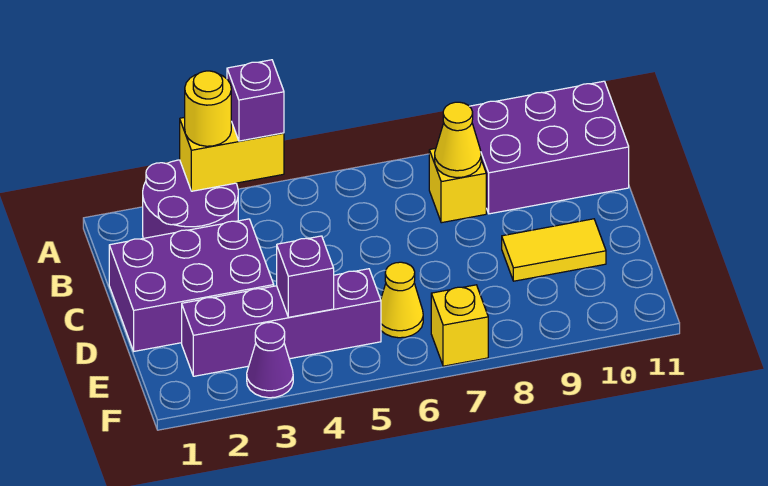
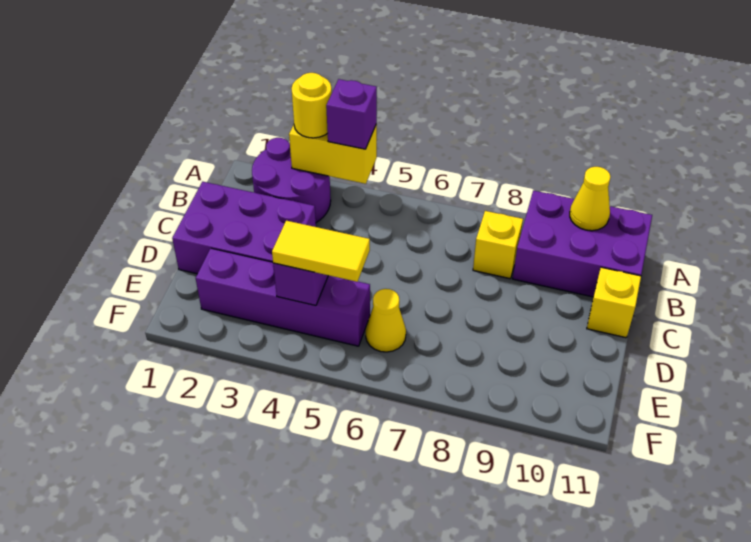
yellow cone B8 level 2 -> yellow cone A10 level 2
yellow tile D9:D10 level 1 -> yellow tile E4:E5 level 3
purple cone F3 level 1 -> none
yellow brick F7 level 1 -> yellow brick C11 level 1

